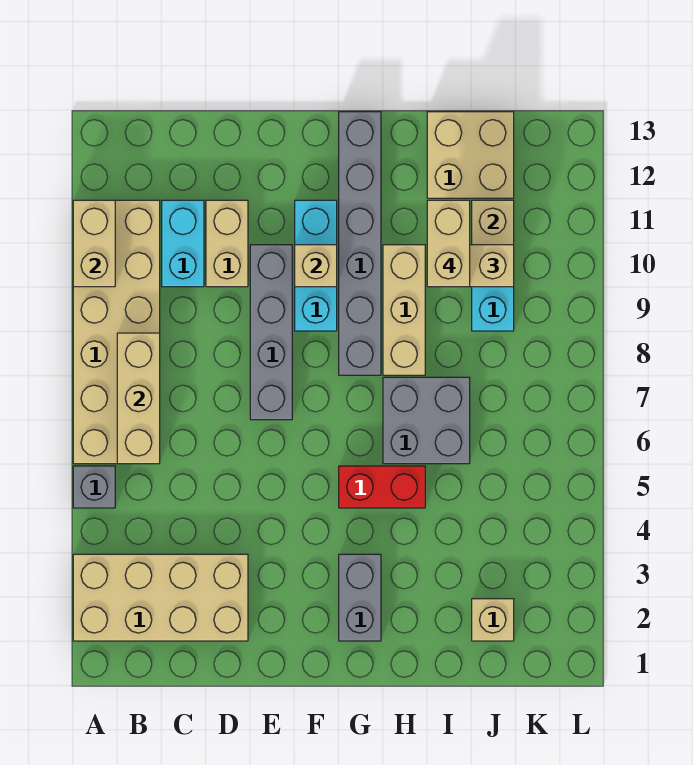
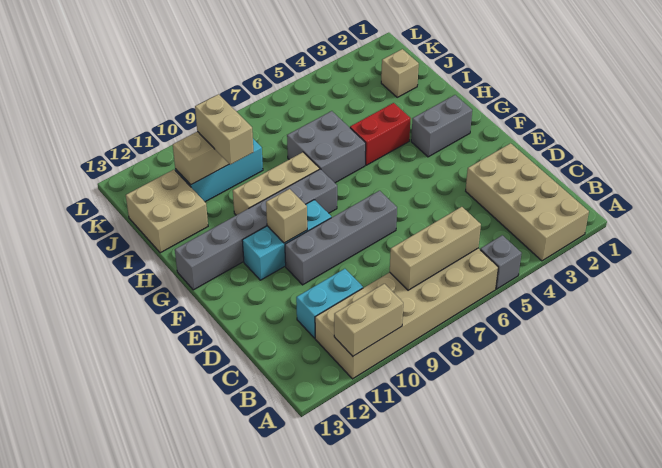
tan brick D10:D11 level 1 -> none
red brick G5:H5 level 1 -> red brick H4:H5 level 1
tan brick I10:I11 level 4 -> none

